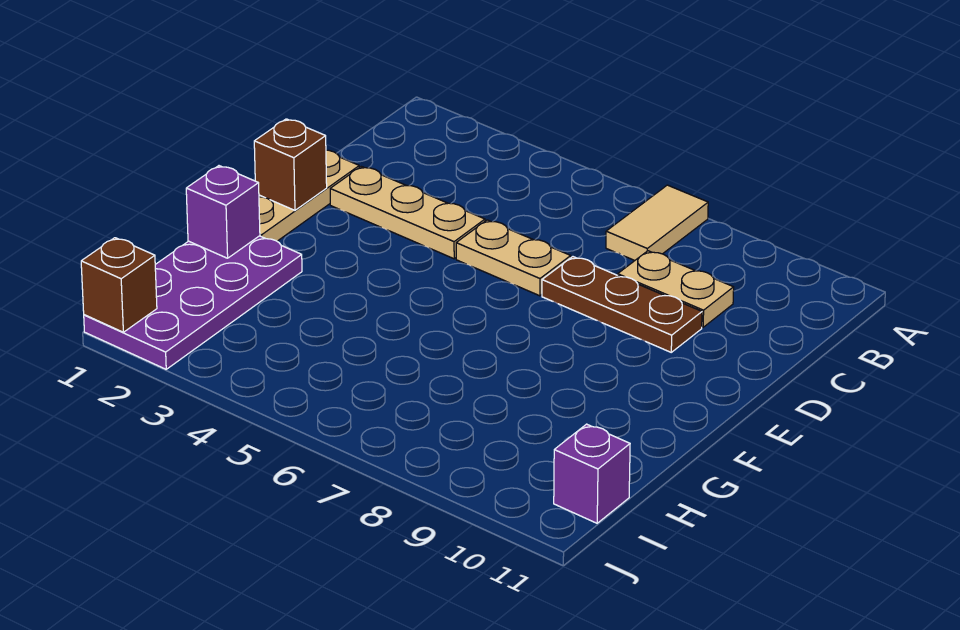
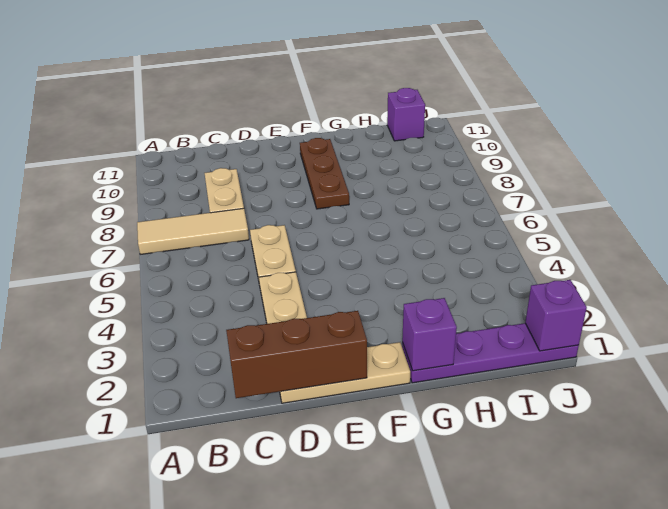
tan tile A7:B7 level 1 -> tan tile A7:C7 level 1
brown plate D7:D9 level 1 -> brown plate F8:F10 level 1
brown brick E1 level 2 -> brown brick C1:E1 level 2
purple plate G1:J2 level 1 -> purple plate G1:J1 level 1
brown brick J1 level 2 -> purple brick J1 level 2

